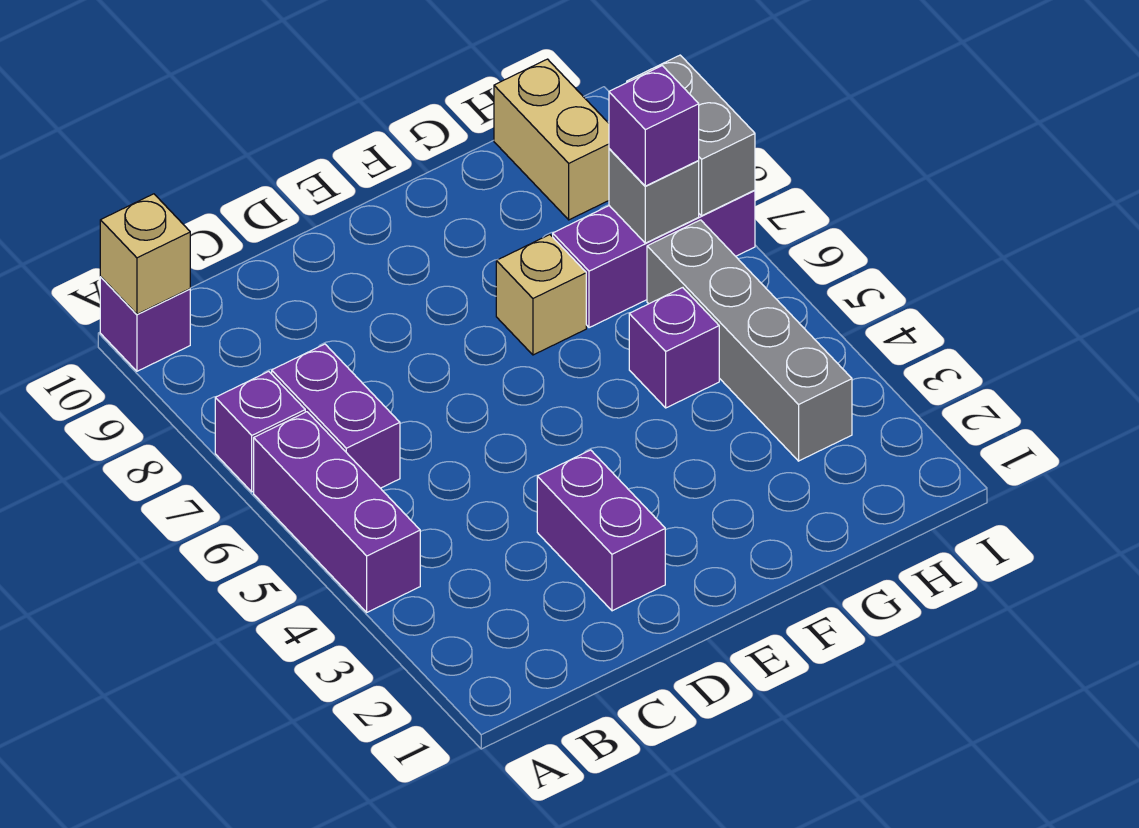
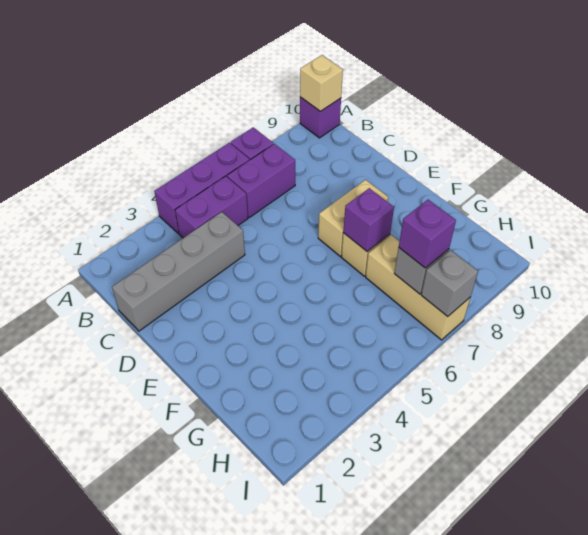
purple brick D2:D3 level 1 -> purple brick B4:B5 level 1
purple brick G5 level 1 -> purple brick F7 level 2
purple brick G7:I7 level 1 -> tan brick G7:I7 level 1
grey brick H3:H6 level 1 -> grey brick C1:C4 level 1
tan brick H9:H10 level 1 -> tan brick E7:E8 level 1
grey brick I7:I8 level 2 -> grey brick I7 level 2

